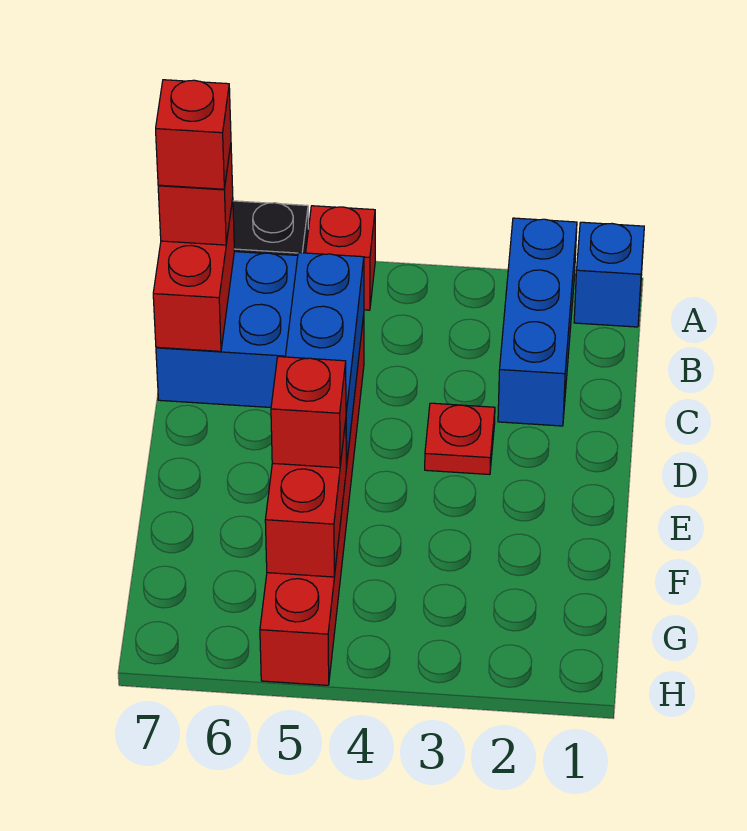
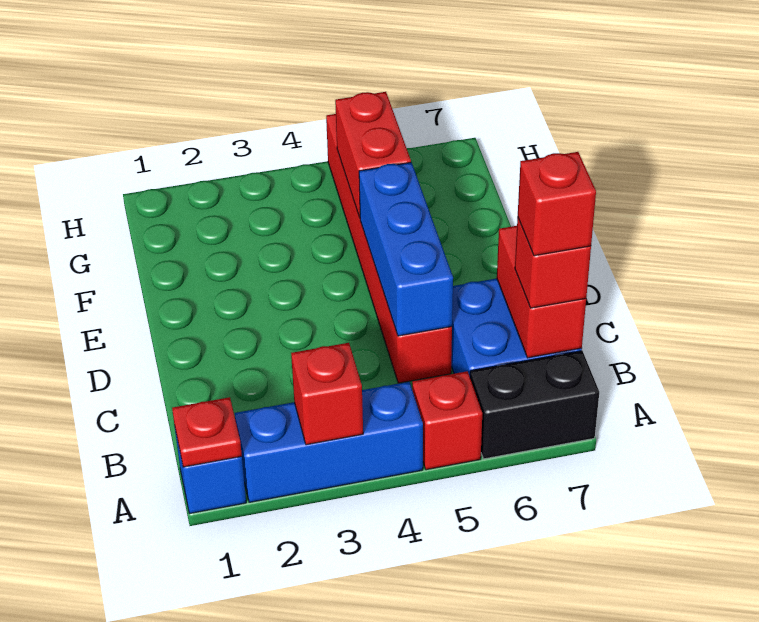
blue brick A2:C2 level 1 -> blue brick A2:A4 level 1
red plate D3 level 1 -> red plate A1 level 2
red brick F5 level 3 -> red brick A3 level 2

